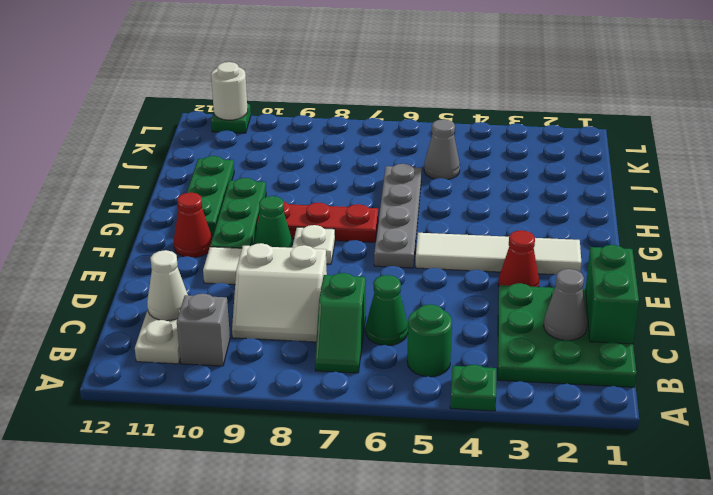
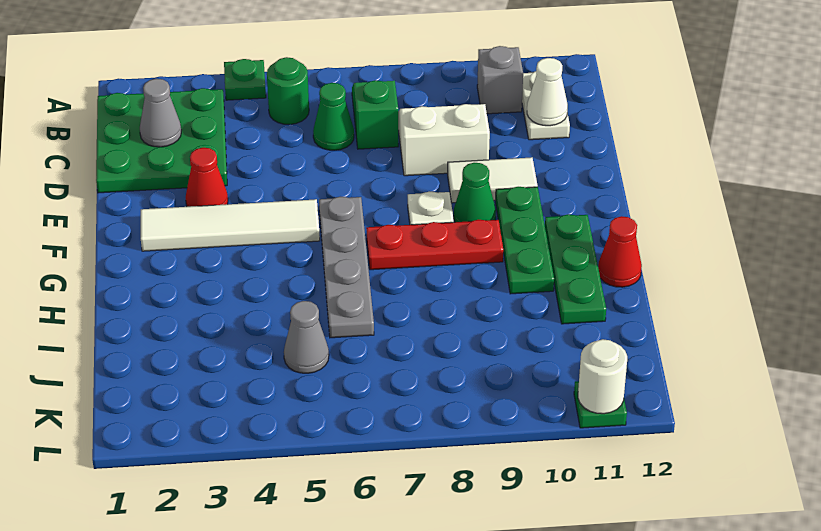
green brick C1:D1 level 2 -> none
red cone F11 level 1 -> red cone H12 level 1

